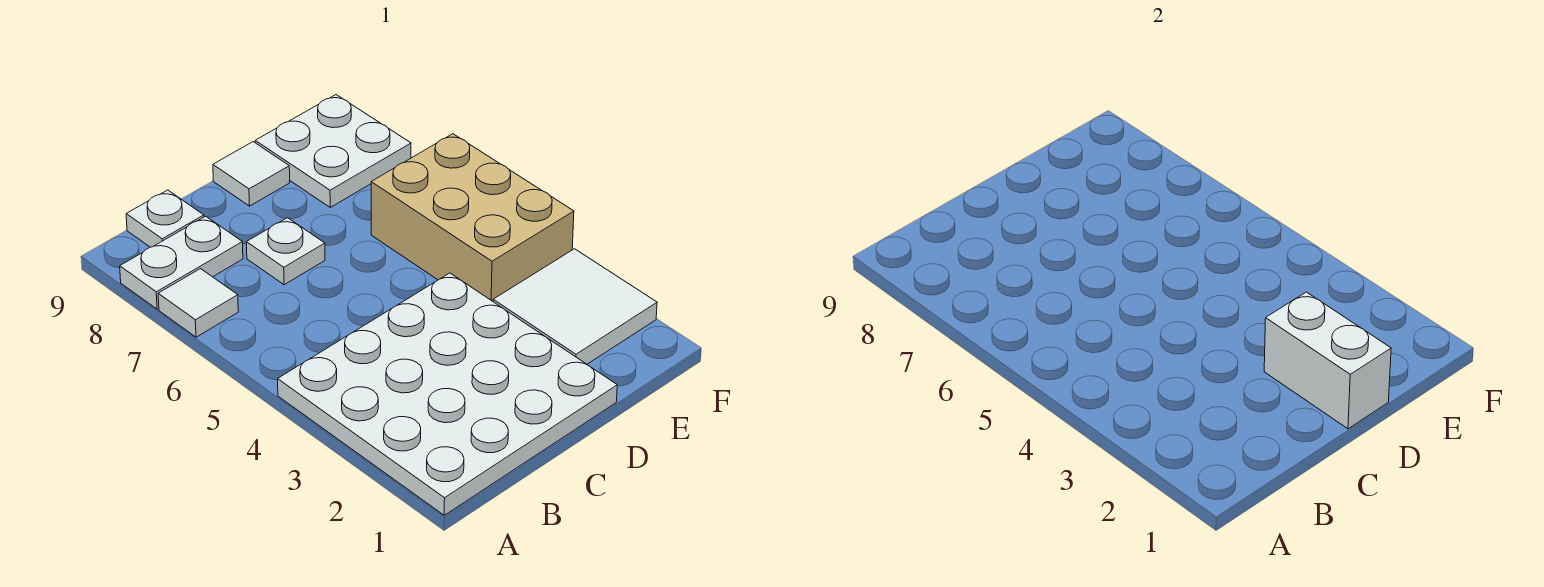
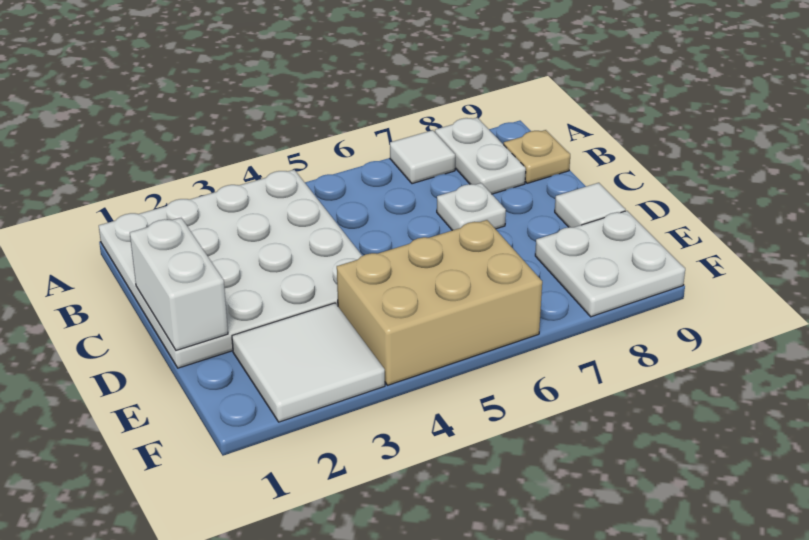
white plate B9 level 1 -> tan plate B9 level 1
white brick D1:D2 level 2 -> white brick C1:D1 level 2

